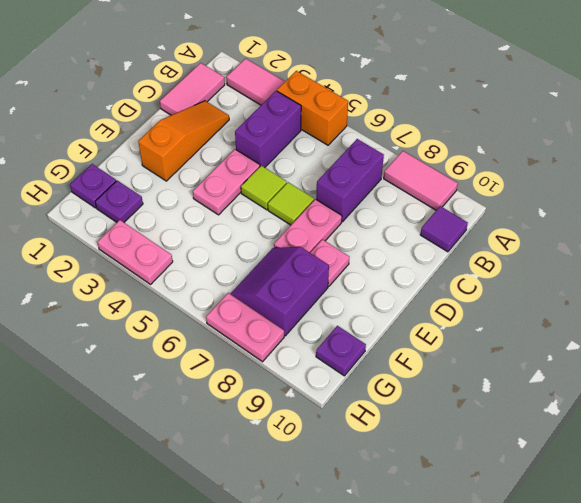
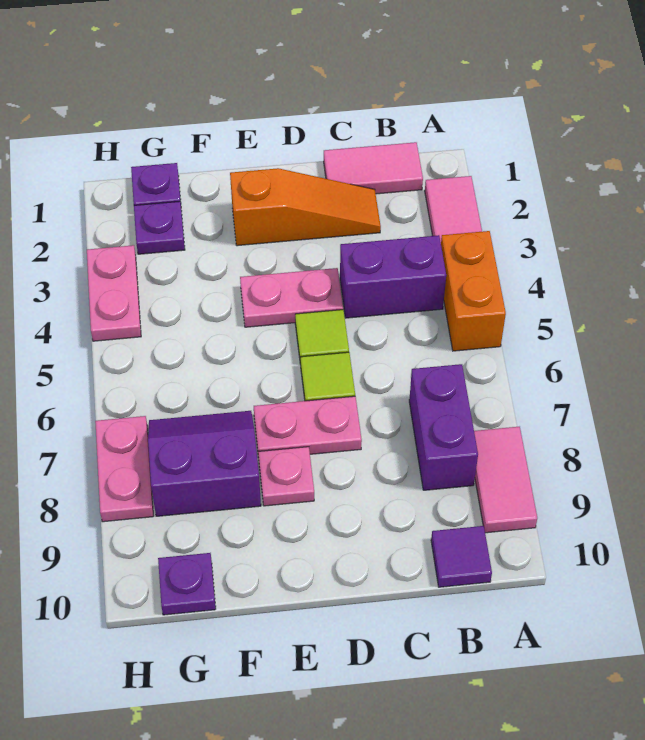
purple brick B7:C7 level 1 -> purple brick B7:B8 level 1

